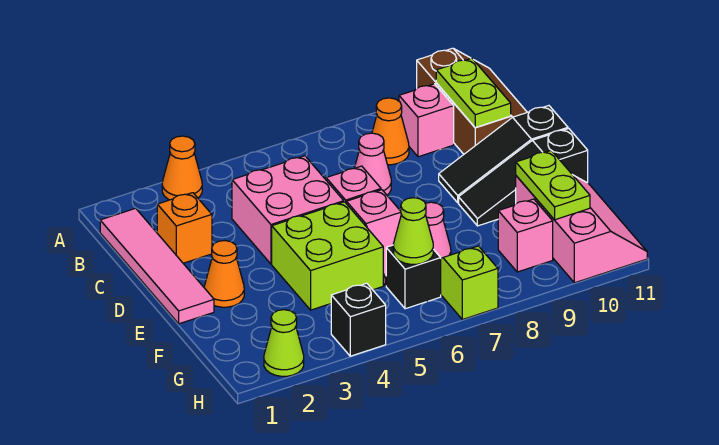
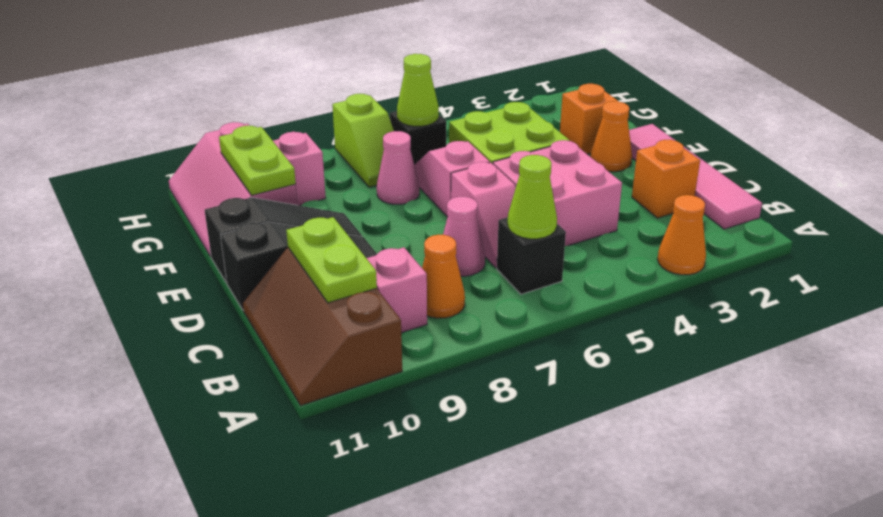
none -> orange brick F2 level 1
lime cone H2 level 1 -> lime cone B6 level 2
black brick H4 level 1 -> black brick B6 level 1

